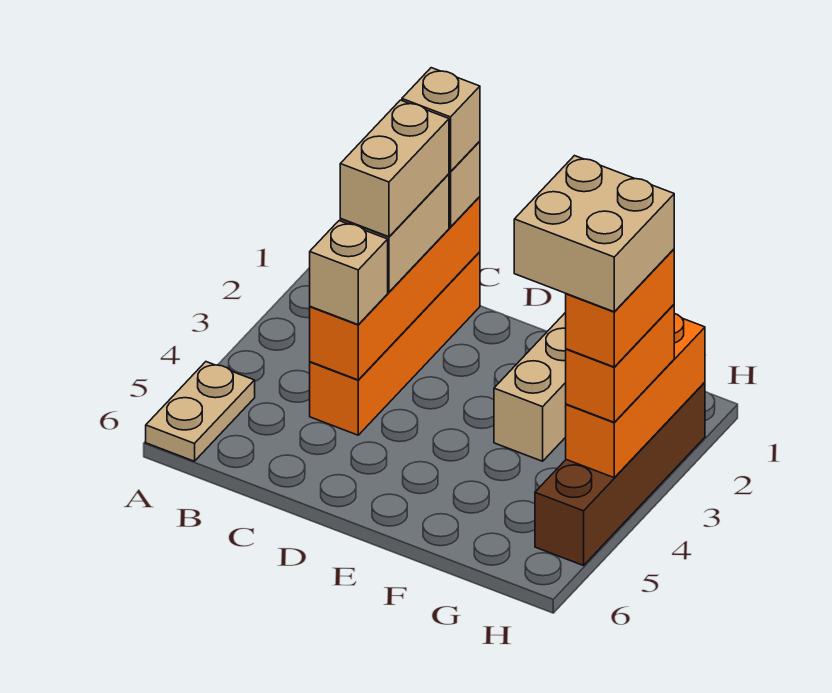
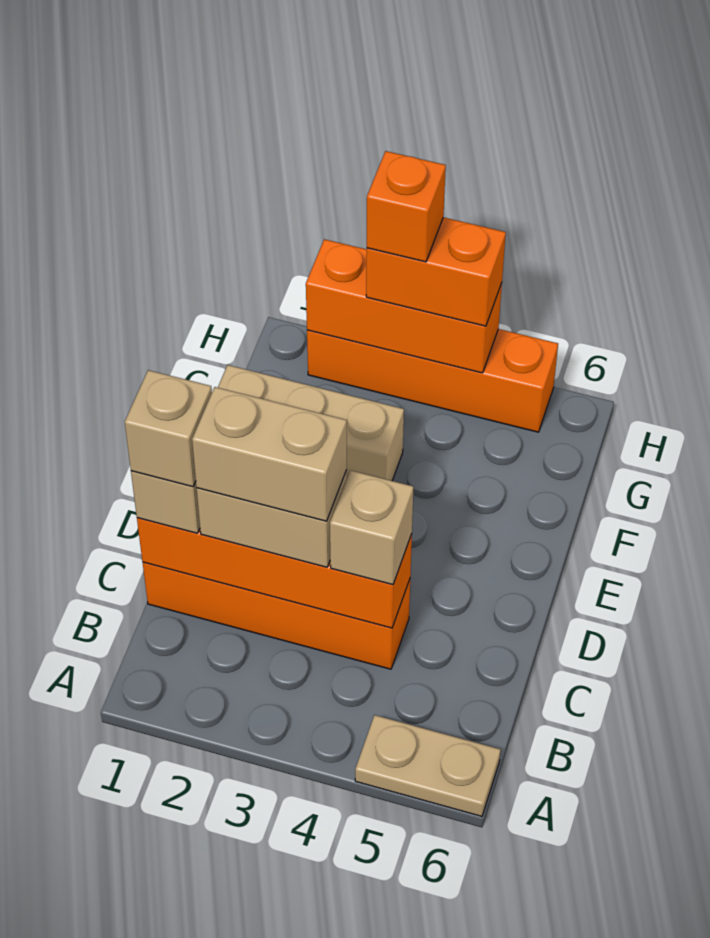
tan brick G3:H4 level 5 -> none
brown brick H2:H5 level 1 -> orange brick H2:H5 level 1
orange brick H3:H4 level 4 -> orange brick H3 level 4

